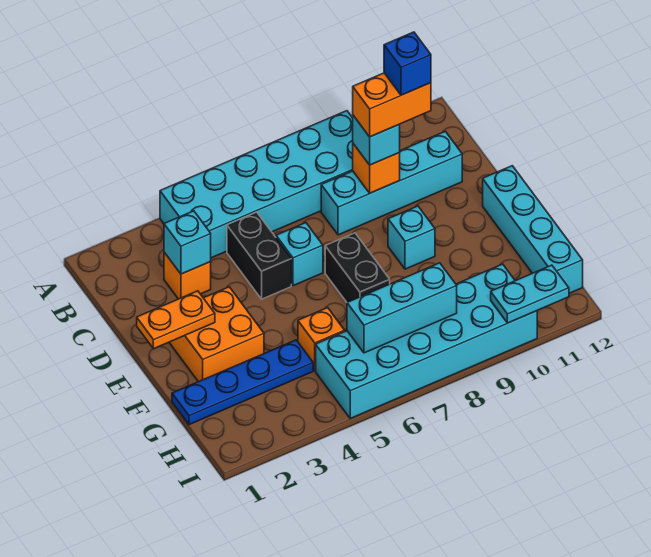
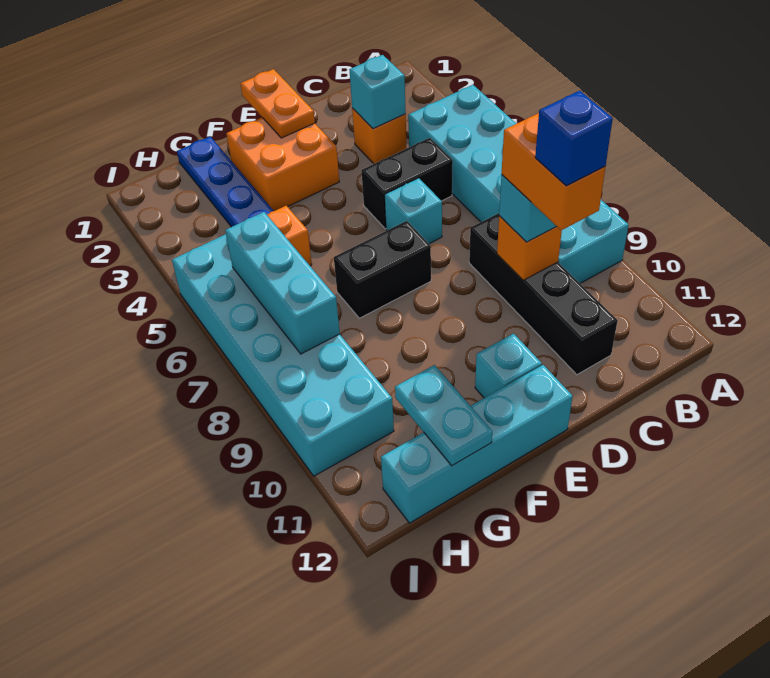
cyan brick C8:C11 level 1 -> black brick C8:C11 level 1
cyan brick E9 level 1 -> cyan brick E11 level 1
cyan plate I10:I11 level 2 -> cyan plate G11:G12 level 2

